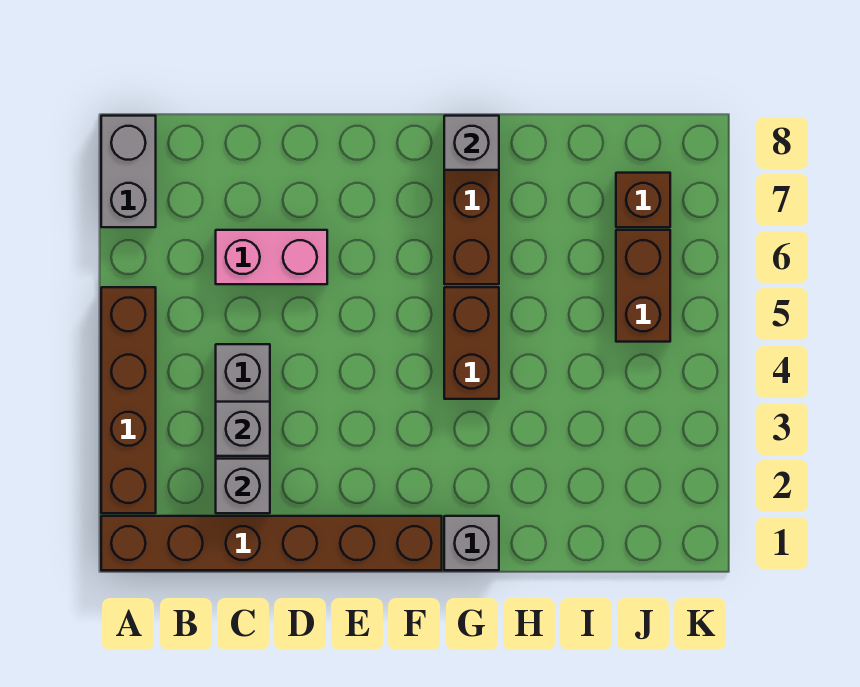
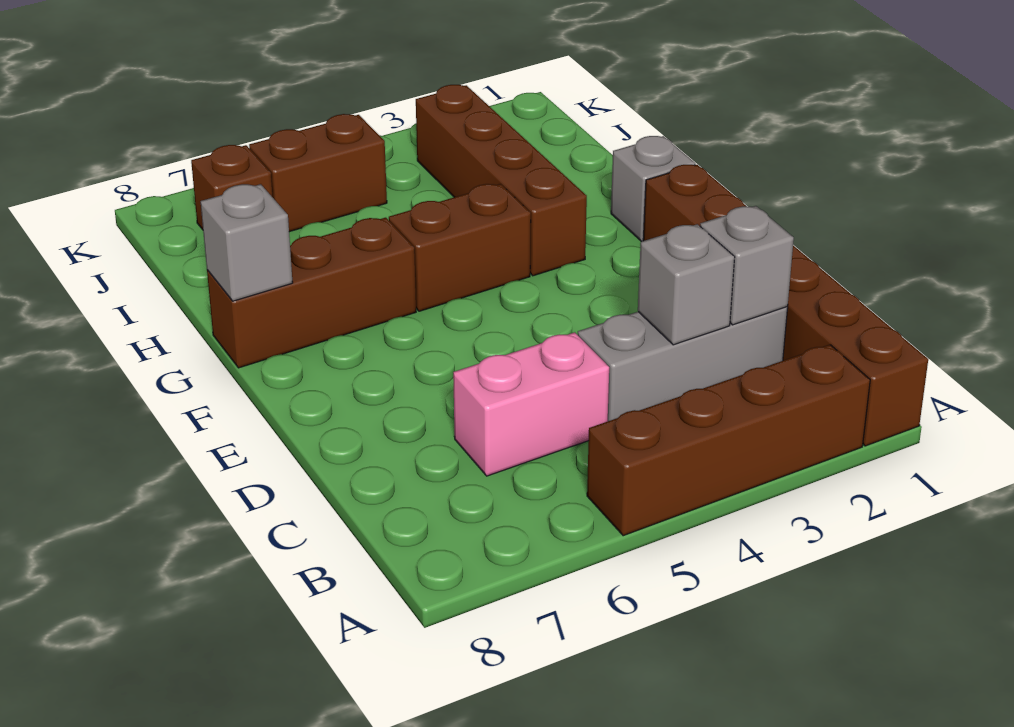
grey brick A7:A8 level 1 -> none
pink brick C6:D6 level 1 -> pink brick C5:C6 level 1
none -> brown brick G3:J3 level 1

